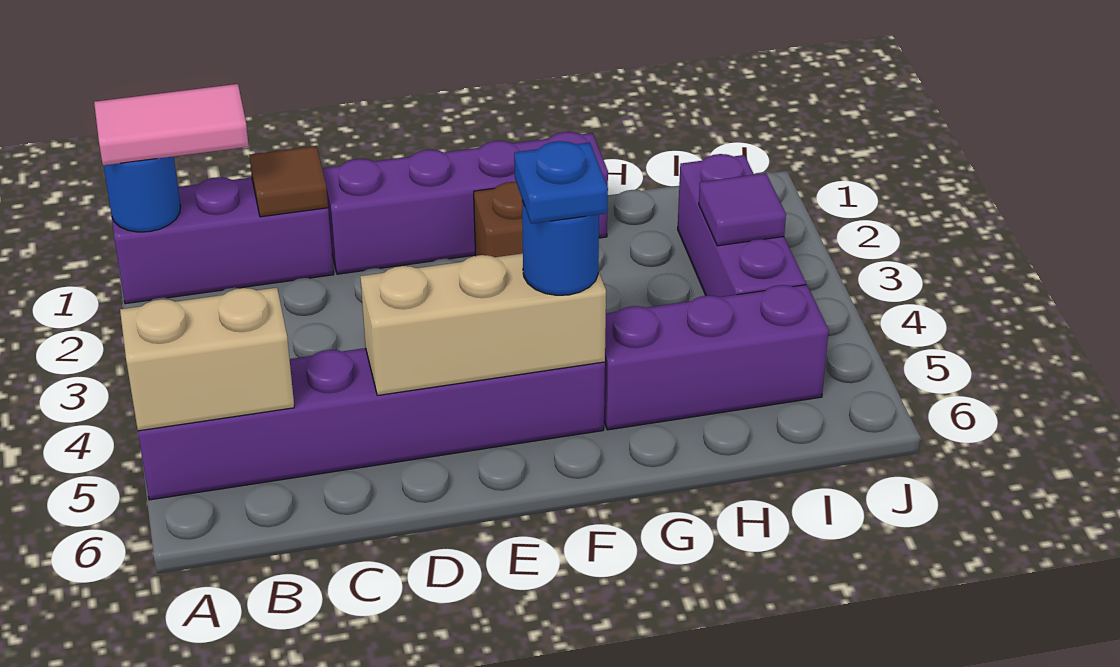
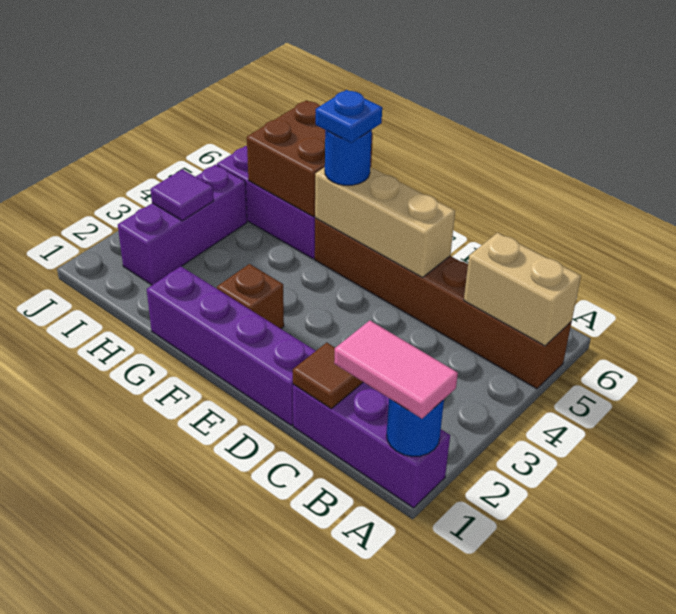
purple brick A5:F5 level 1 -> brown brick A5:F5 level 1
none -> brown brick G5:H6 level 2

